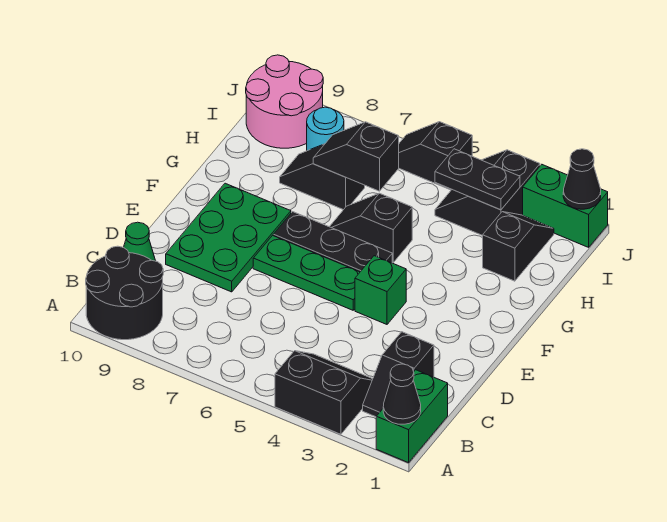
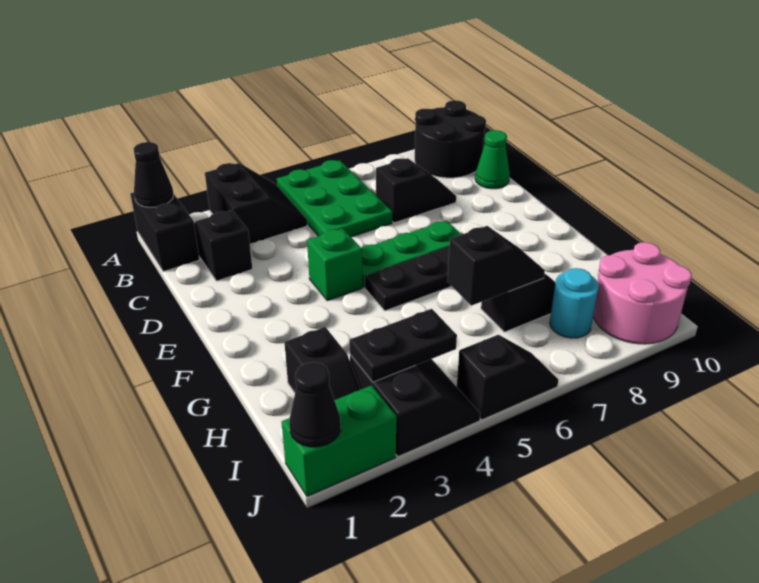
green brick A1:B1 level 1 -> black brick A1:B1 level 1
black slope A3:B4 level 1 top A -> black slope A3:B4 level 1 top 3
green plate D8:F9 level 1 -> green plate A5:C6 level 1
black slope G5:G6 level 1 top 5 -> black slope C7:C8 level 1 top 7

